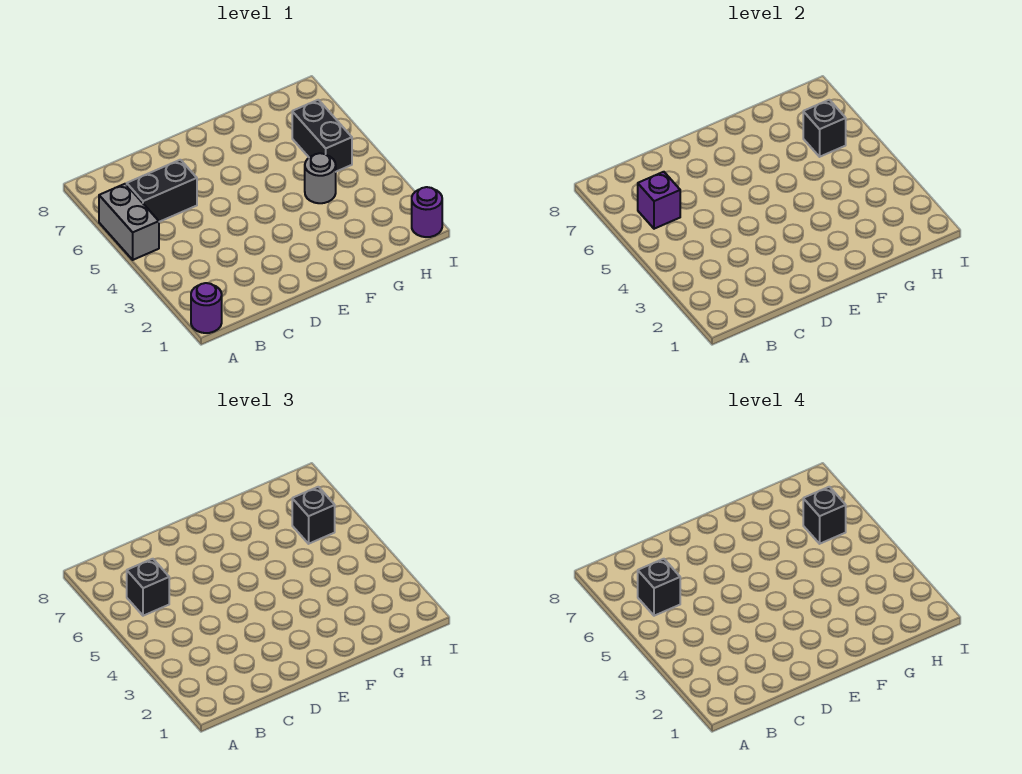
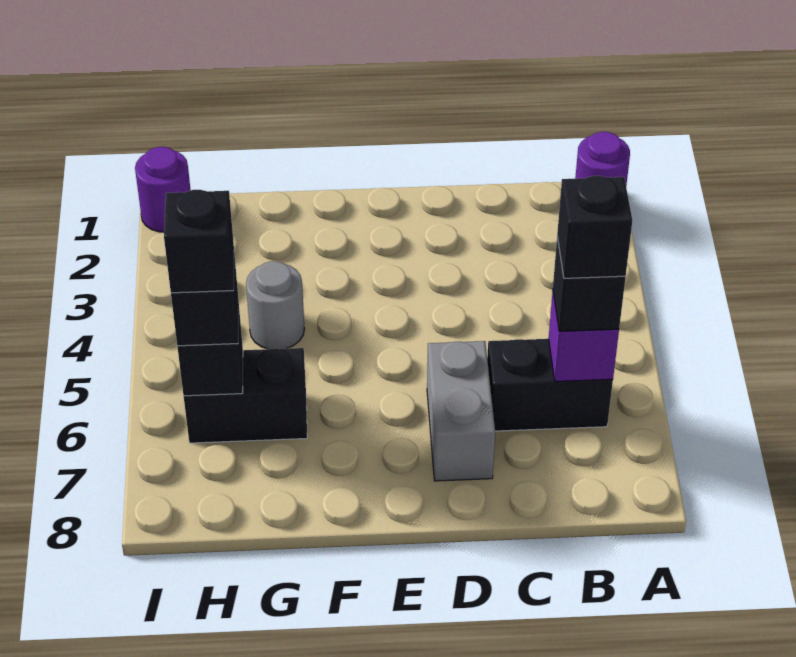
grey brick A5:A6 level 1 -> grey brick D6:D7 level 1
black brick H5:H6 level 1 -> black brick G6:H6 level 1

